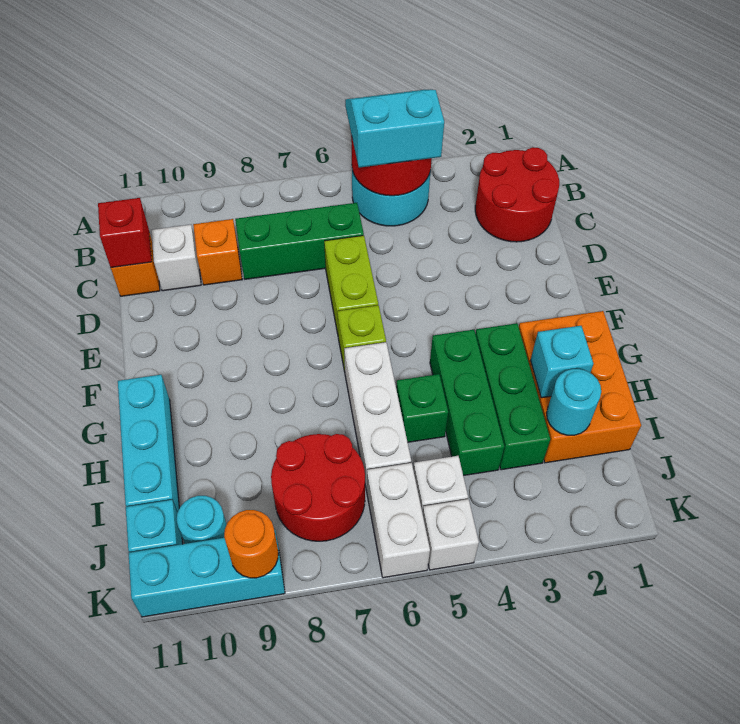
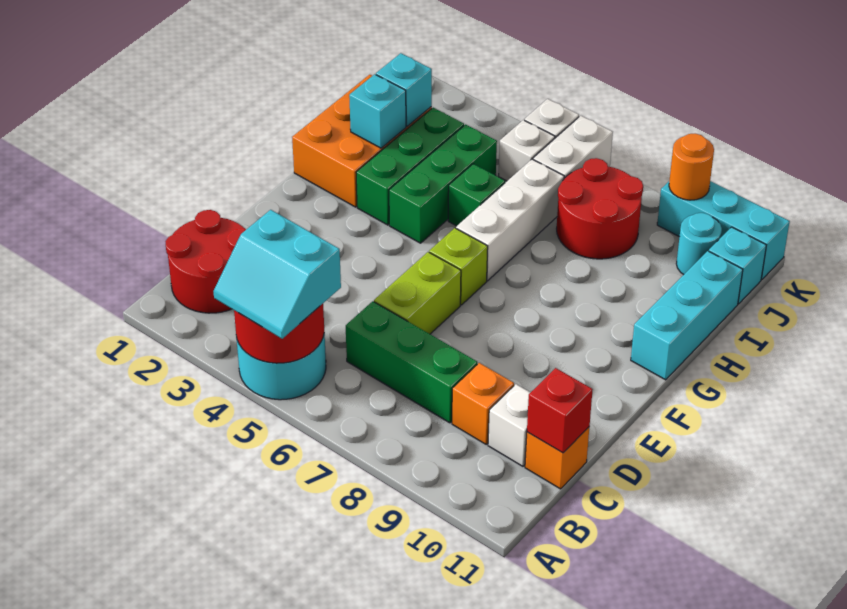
cyan round brick I2 level 2 -> cyan brick I2 level 2

